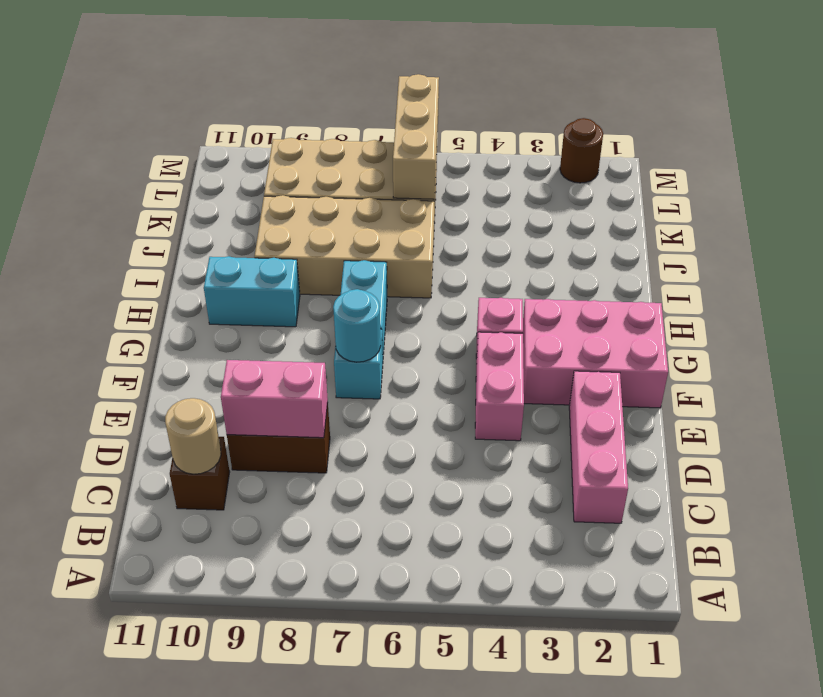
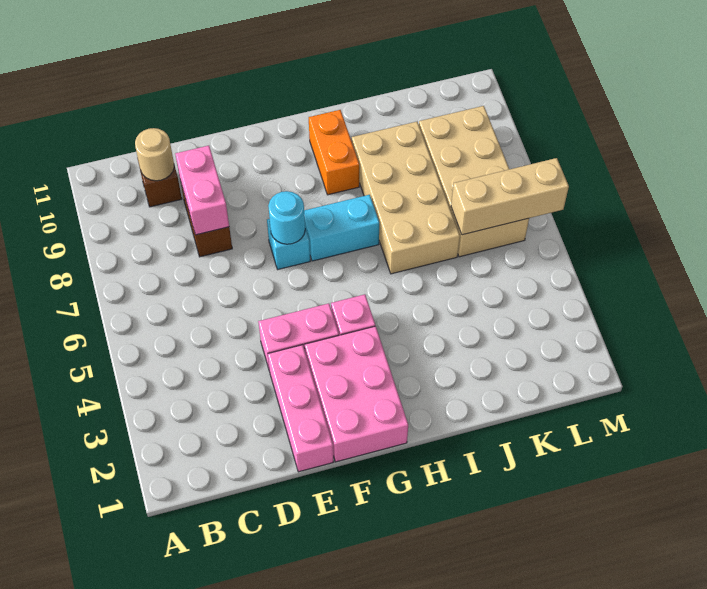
pink brick C2:E2 level 1 -> pink brick E1:E3 level 1
cyan brick H9:H10 level 1 -> orange brick H9:H10 level 1
brown round brick M2 level 1 -> none

